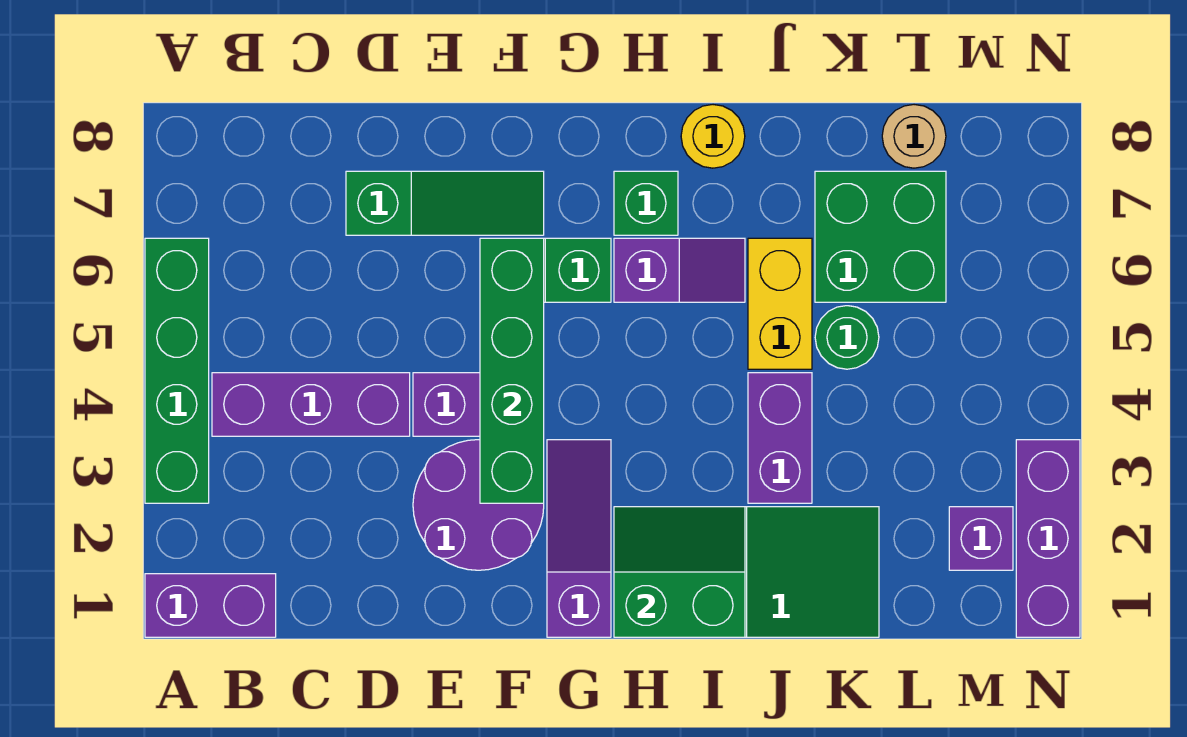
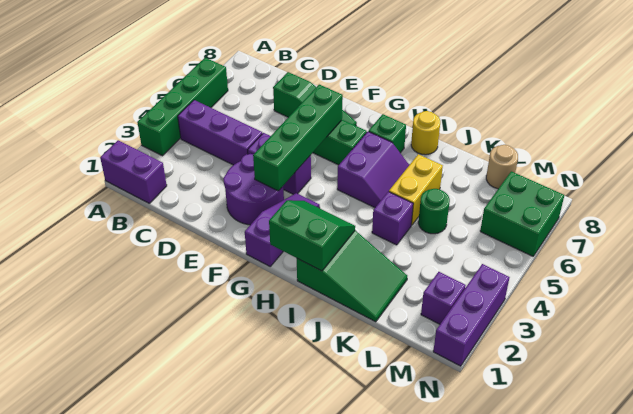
purple slope H6:I6 level 1 top H -> purple slope H5:I6 level 1 top H
purple brick J3:J4 level 1 -> purple brick J4 level 1
green brick K6:L7 level 1 -> green brick M6:N7 level 1

